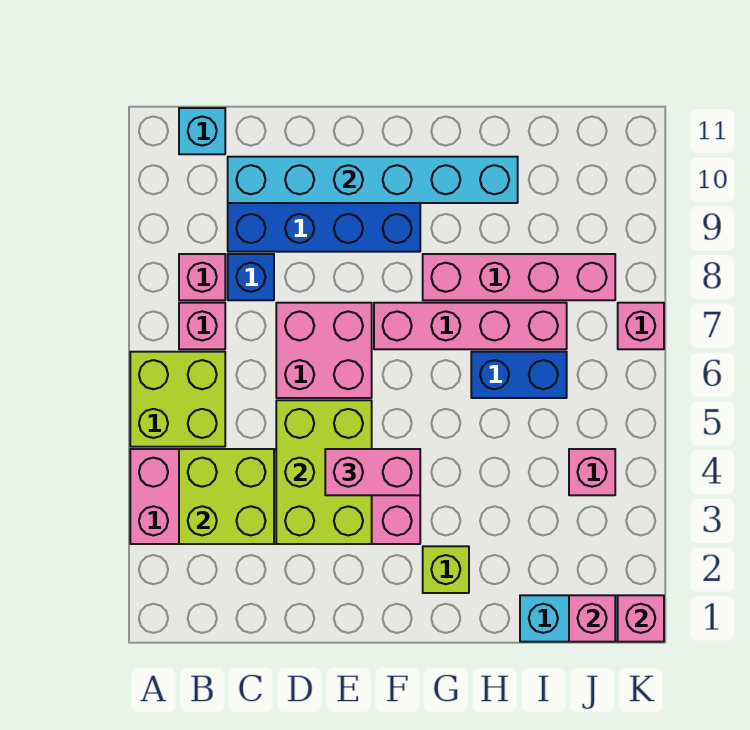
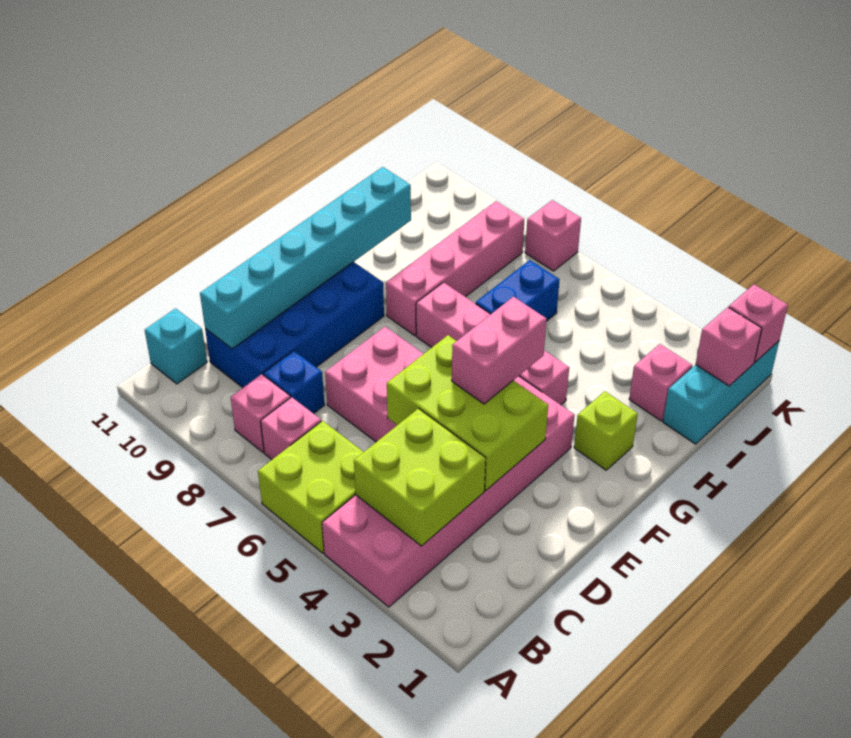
pink brick F7:I7 level 1 -> pink brick G4:G7 level 1
pink brick J4 level 1 -> pink brick I2 level 1

